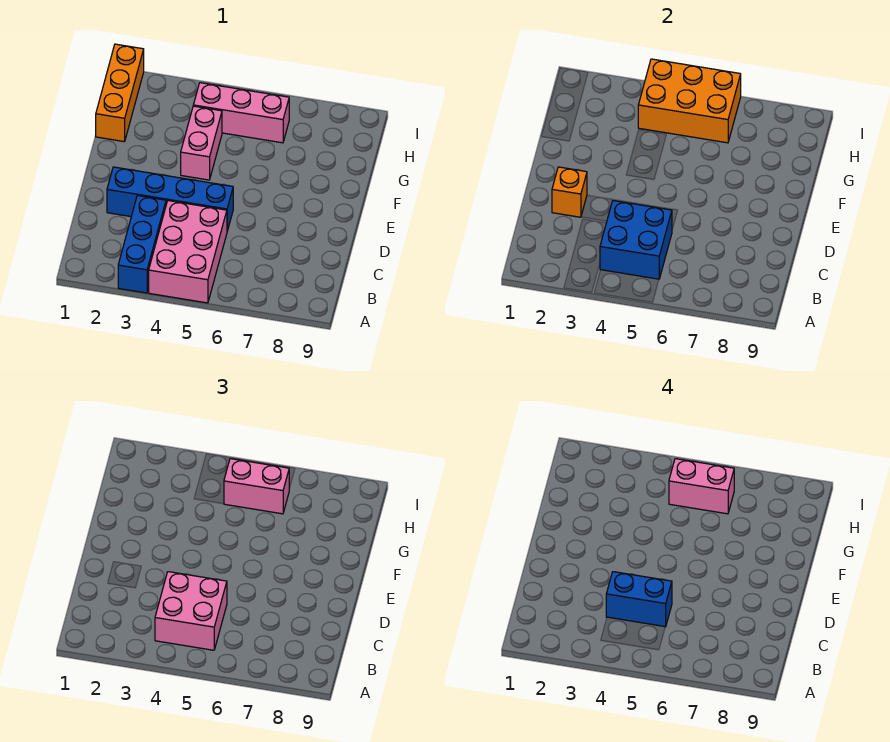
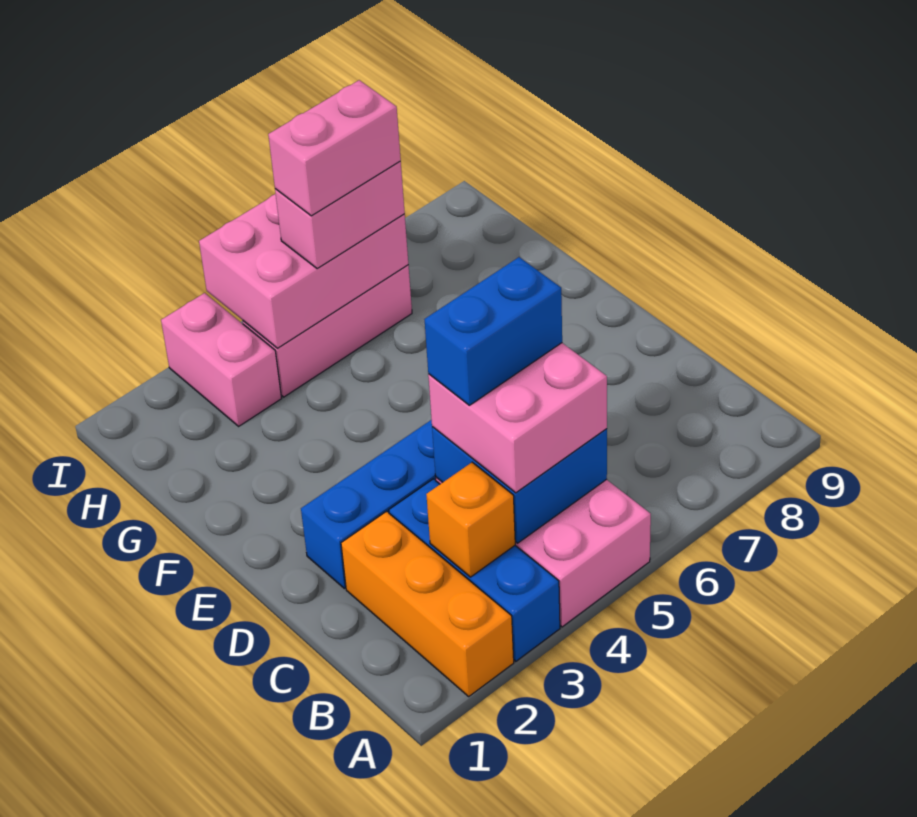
orange brick D2 level 2 -> orange brick B3 level 2
pink brick F4:G4 level 1 -> pink brick H3:I3 level 1
orange brick G1:I1 level 1 -> orange brick A2:C2 level 1
orange brick H4:I6 level 2 -> pink brick H4:I6 level 2

